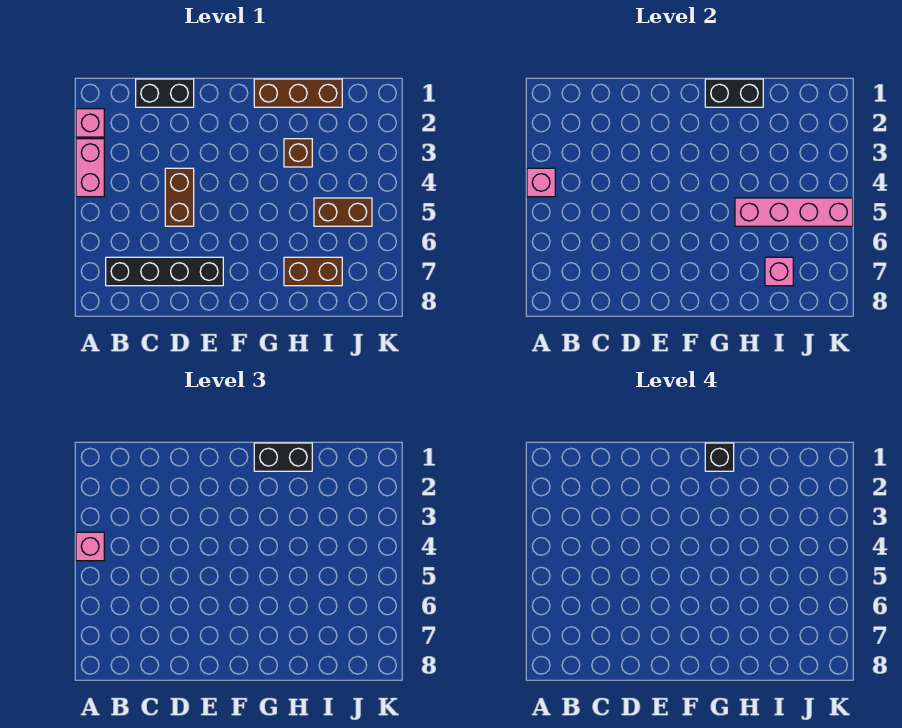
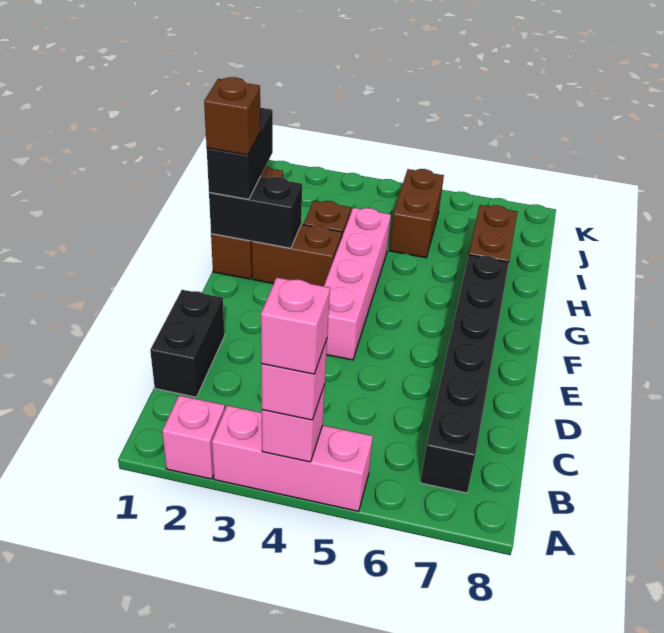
pink brick A3:A4 level 1 -> pink brick A3:A5 level 1
black brick B7:E7 level 1 -> black brick B7:G7 level 1
brown brick D4:D5 level 1 -> brown brick G2:G3 level 1
black brick G1:H1 level 2 -> black brick G1:G2 level 2
black brick G1 level 4 -> brown brick G1 level 4
pink brick H5:K5 level 2 -> pink brick E4:H4 level 1
pink brick I7 level 2 -> pink brick A4 level 4

